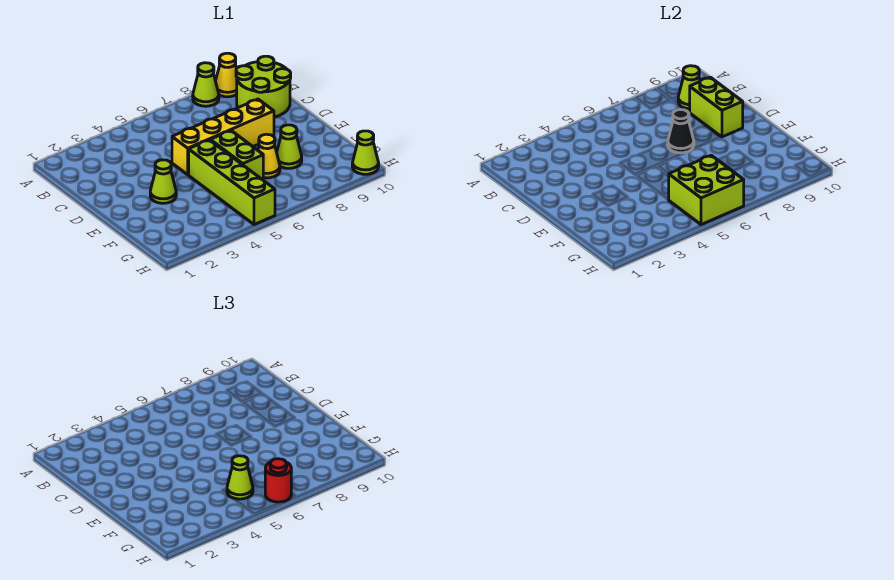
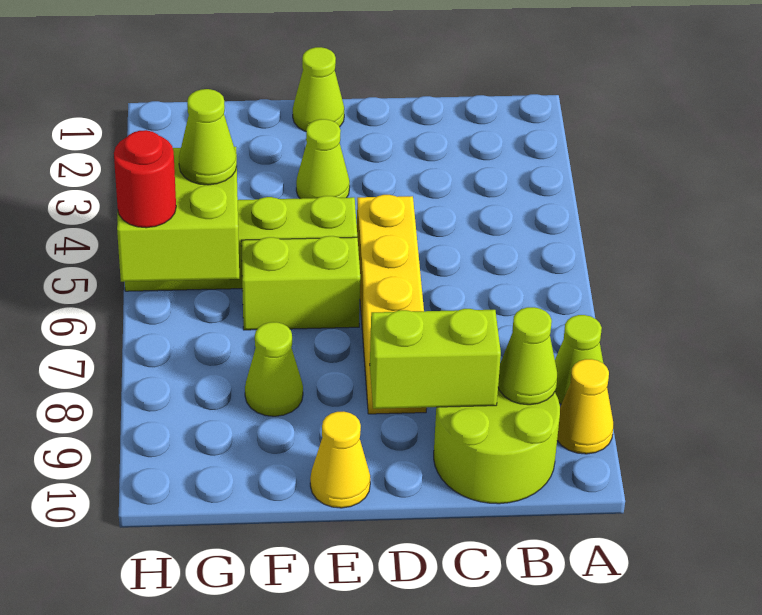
black cone D7 level 2 -> none
yellow cone F7 level 1 -> yellow cone E10 level 1
lime cone H10 level 1 -> lime cone E1 level 1

